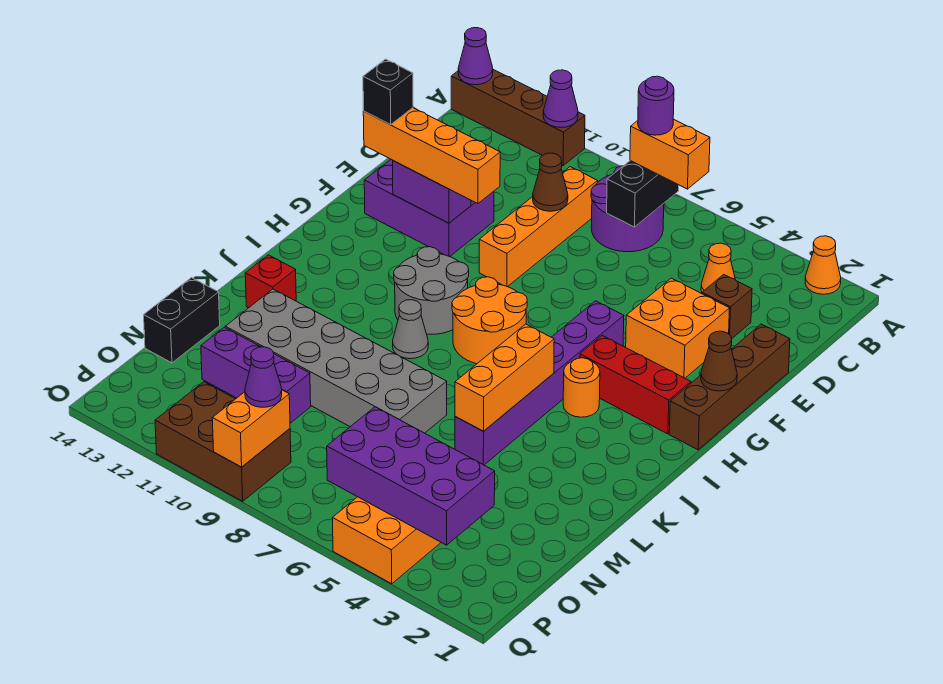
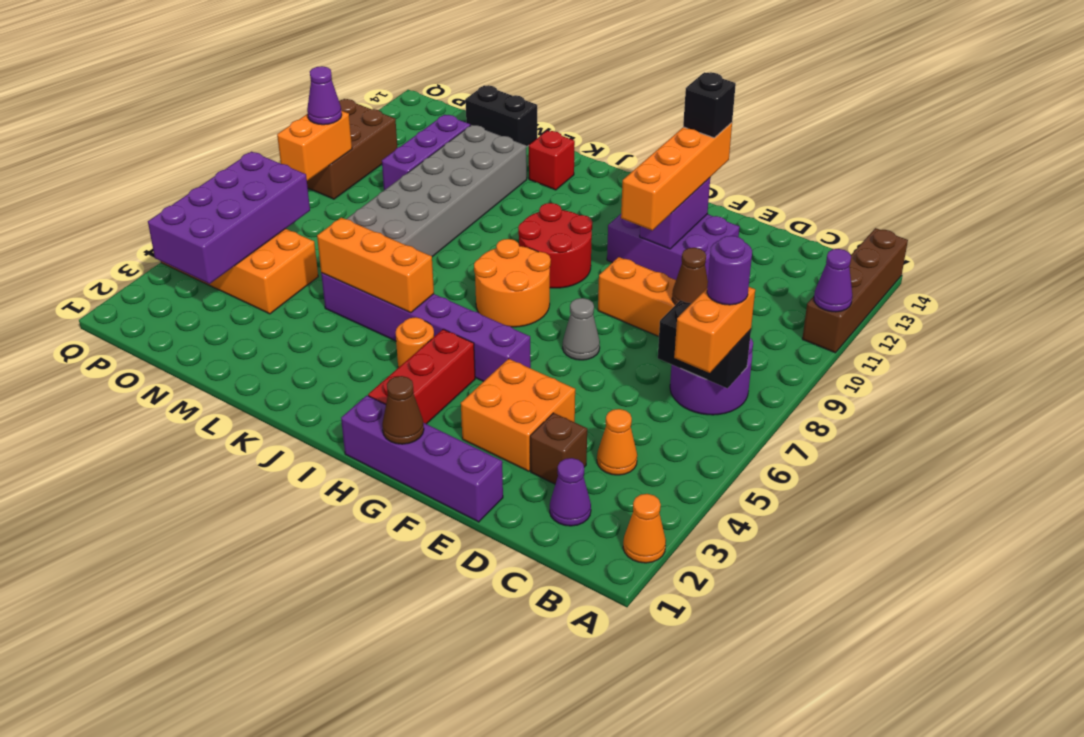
purple cone A14 level 2 -> purple cone C2 level 1
brown brick E1:H1 level 1 -> purple brick E1:H1 level 1
purple brick E11:F13 level 1 -> purple brick E11:G12 level 1
grey round brick H9:I10 level 1 -> red round brick H9:I10 level 1
grey cone J9 level 1 -> grey cone F7 level 1
orange brick P9:Q9 level 2 -> orange brick P8:P9 level 2

